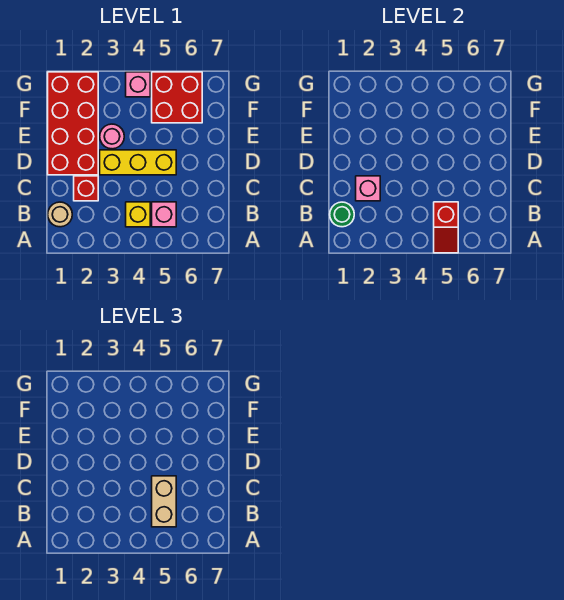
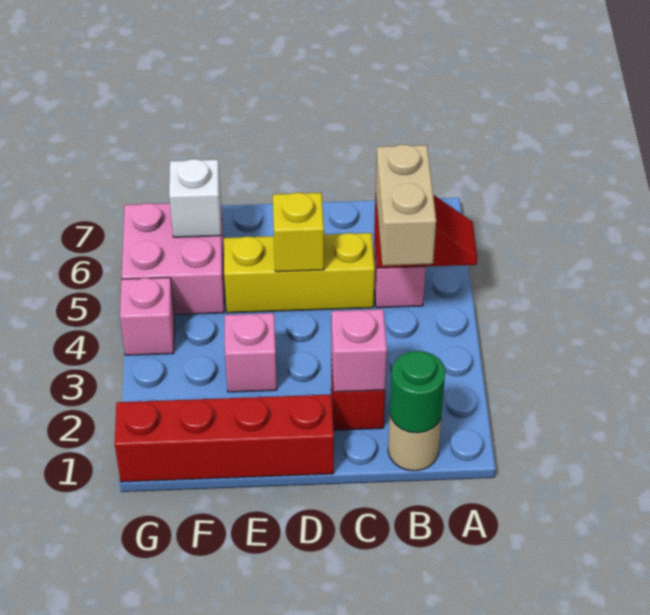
yellow brick B4 level 1 -> yellow brick D5 level 2
tan brick B5:C5 level 3 -> tan brick B4:B5 level 3
red brick D1:G2 level 1 -> red brick D1:G1 level 1
yellow brick D3:D5 level 1 -> yellow brick C5:E5 level 1
pink round brick E3 level 1 -> pink brick E3 level 1
red brick F5:G6 level 1 -> pink brick F5:G6 level 1
none -> white brick F6 level 2

